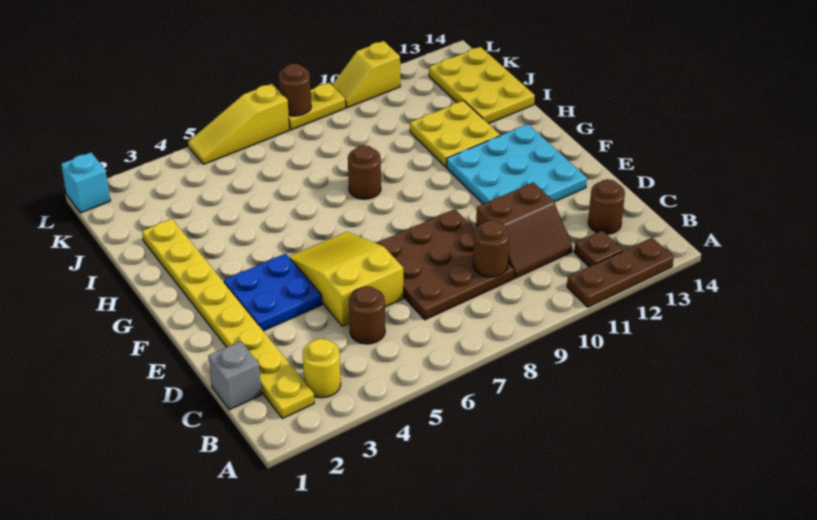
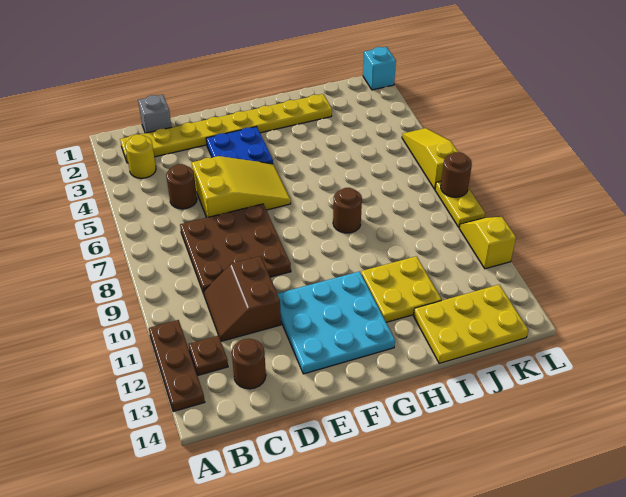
brown round brick C9 level 2 -> none

